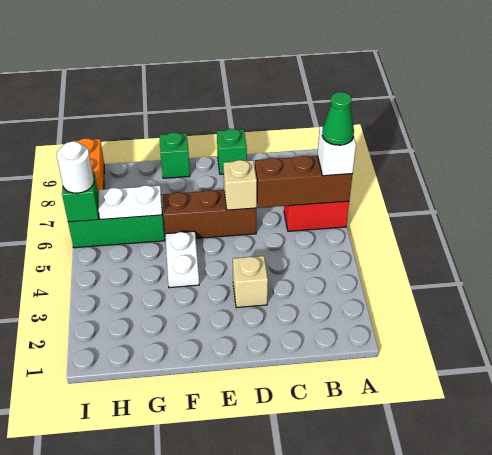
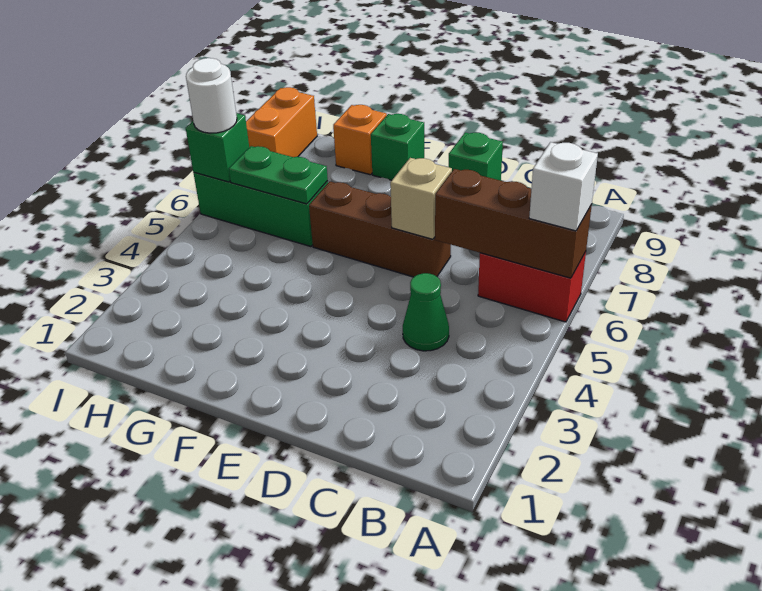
green cone A6 level 4 -> green cone C4 level 1
tan brick D3 level 1 -> none
white plate F4:F5 level 1 -> none
white plate G6:H6 level 2 -> green plate G6:H6 level 2
none -> orange brick G9 level 1

